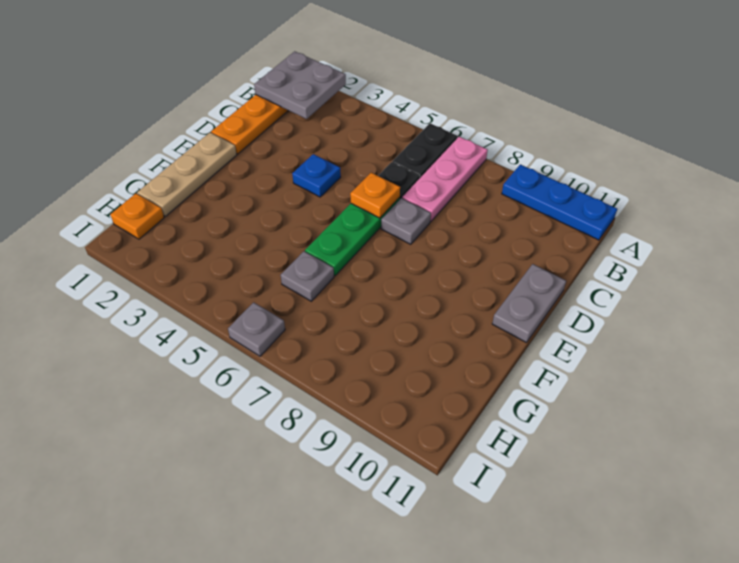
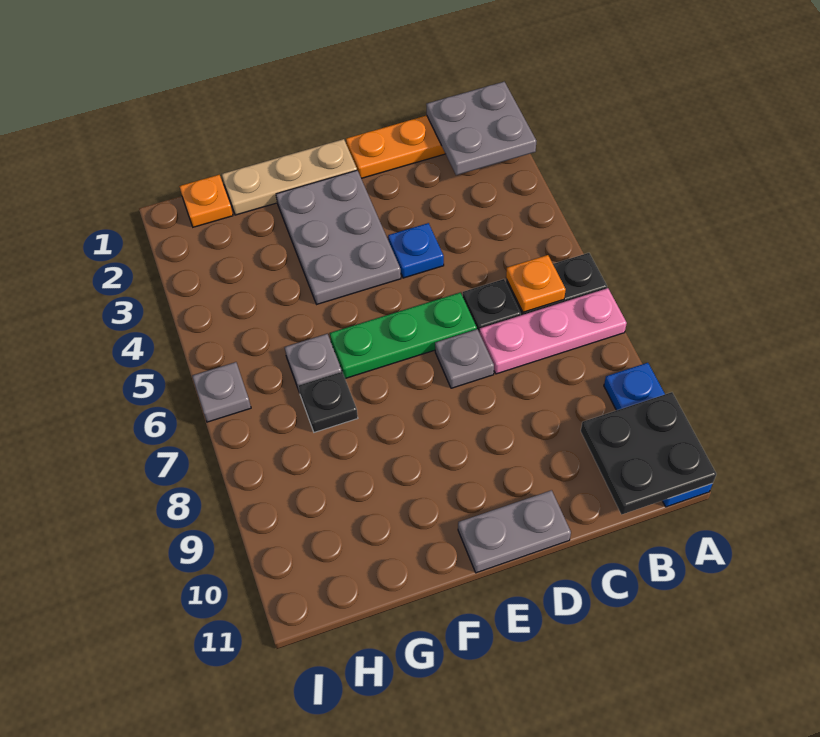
none -> black plate A10:B11 level 2
orange plate D6 level 2 -> orange plate B6 level 2
none -> grey plate E2:F4 level 1
none -> black plate G7 level 1

